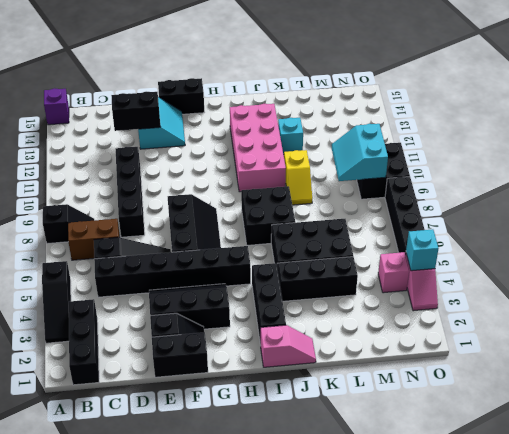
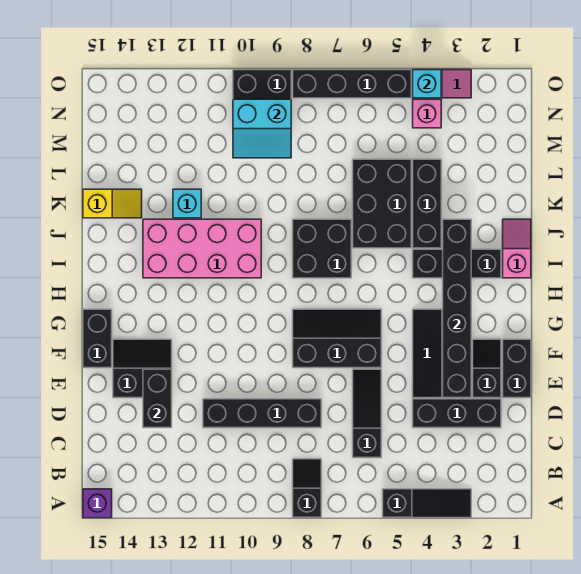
black brick B1:B3 level 1 -> black brick D2:D4 level 1
brown brick B7:C7 level 1 -> none
black brick C5:H5 level 1 -> black brick E3:J3 level 2
cyan slope E13:F14 level 1 top E -> black slope E13:F14 level 1 top E
yellow slope K9:K10 level 1 top 10 -> yellow slope K14:K15 level 1 top 15

